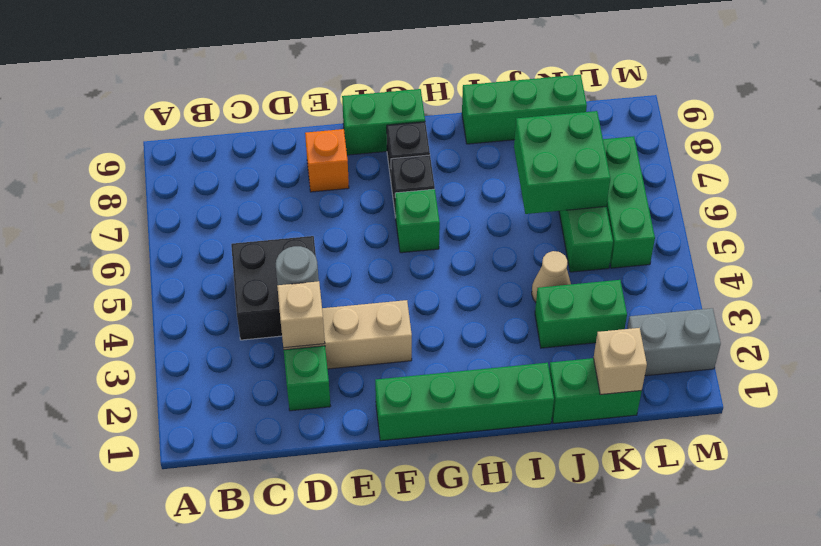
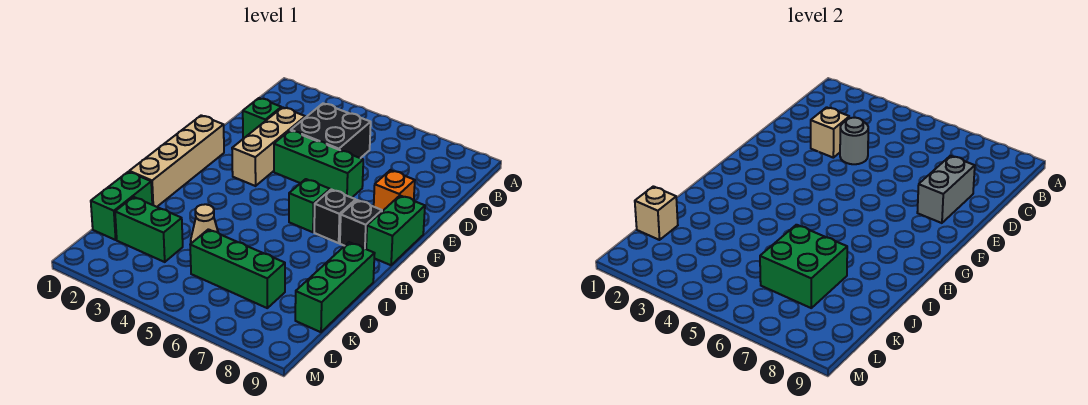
green brick F1:I1 level 1 -> tan brick F1:I1 level 1
green brick J3:K3 level 1 -> green brick K2:K3 level 1
grey brick L2:M2 level 1 -> grey brick D8:E8 level 2
green brick L5:L7 level 1 -> green brick E4:E6 level 1

